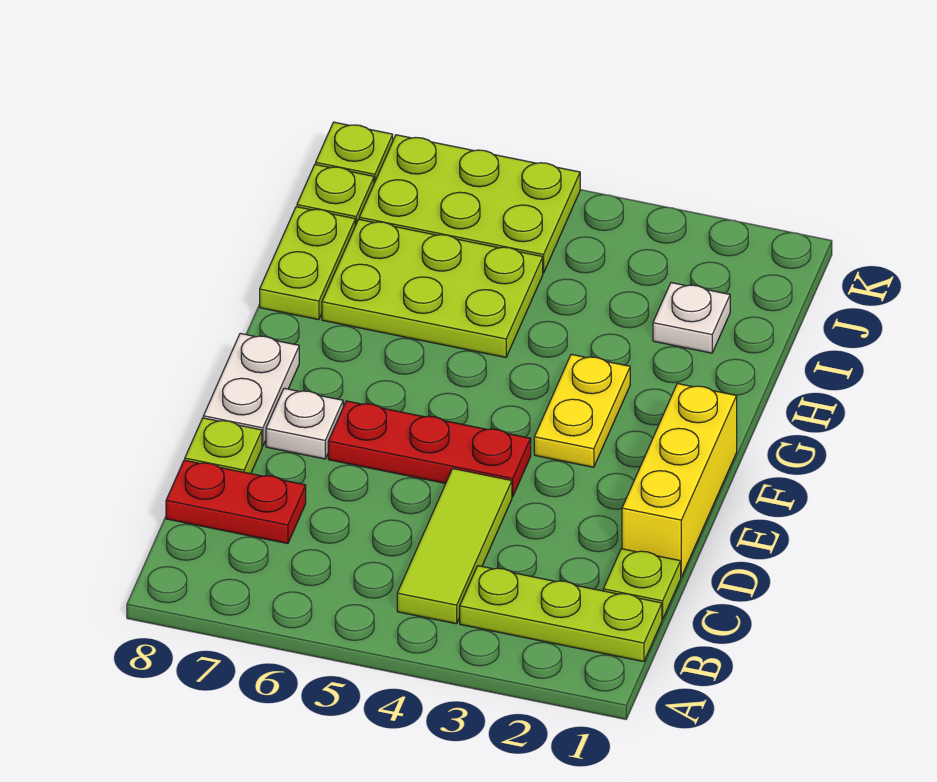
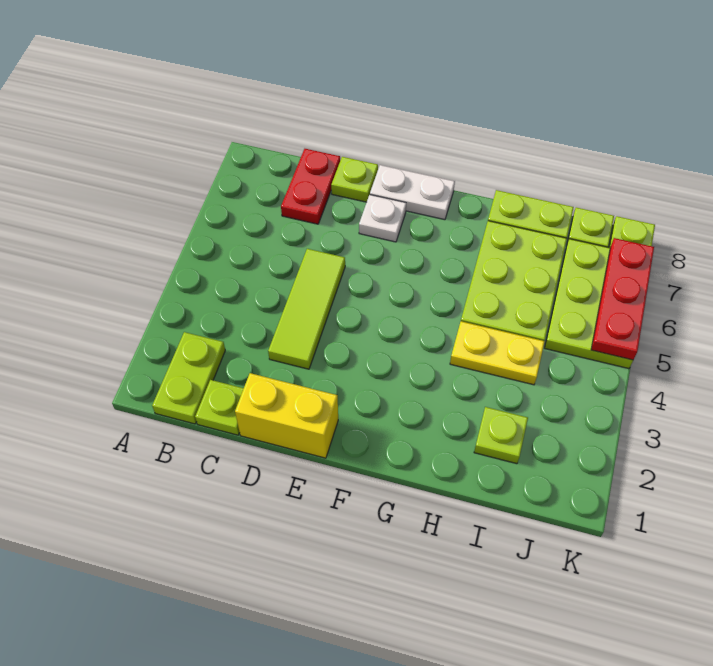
lime plate B1:B3 level 1 -> lime plate B1:B2 level 1
lime tile B4:D4 level 1 -> lime tile D3:D5 level 1
yellow brick D1:F1 level 1 -> yellow brick D1:E1 level 1
red plate E4:E6 level 1 -> red plate K5:K7 level 2
yellow plate F3:G3 level 1 -> yellow plate H4:I4 level 1
white plate I2 level 1 -> lime plate I2 level 1

